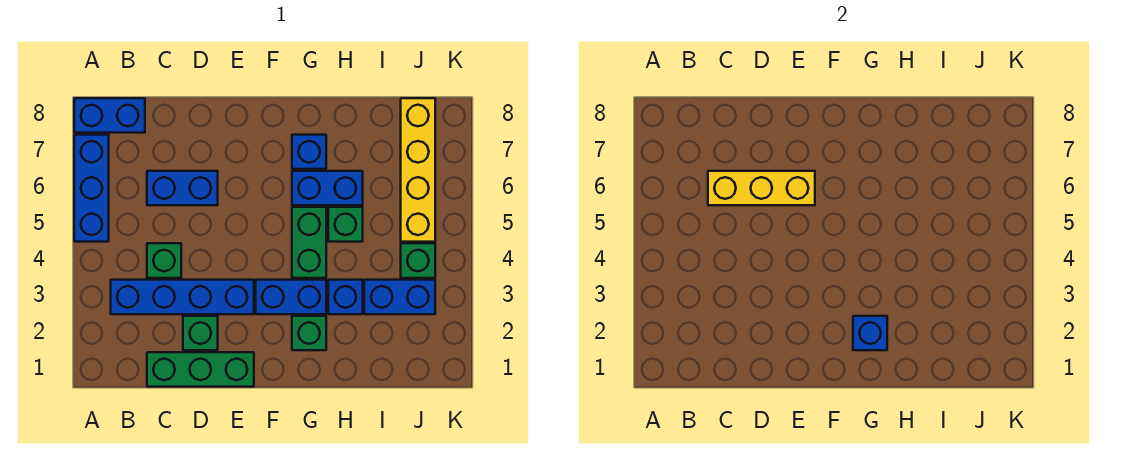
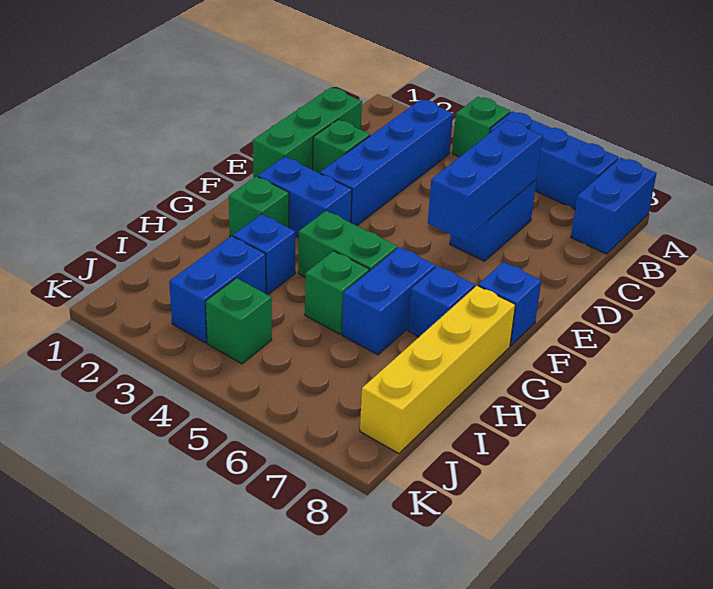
green brick C4 level 1 -> green brick A4 level 1
yellow brick C6:E6 level 2 -> blue brick C6:E6 level 2
blue brick F3:G3 level 1 -> blue brick F2:F3 level 1
blue brick G2 level 2 -> blue brick F8 level 1
yellow brick J5:J8 level 1 -> yellow brick G8:J8 level 1

